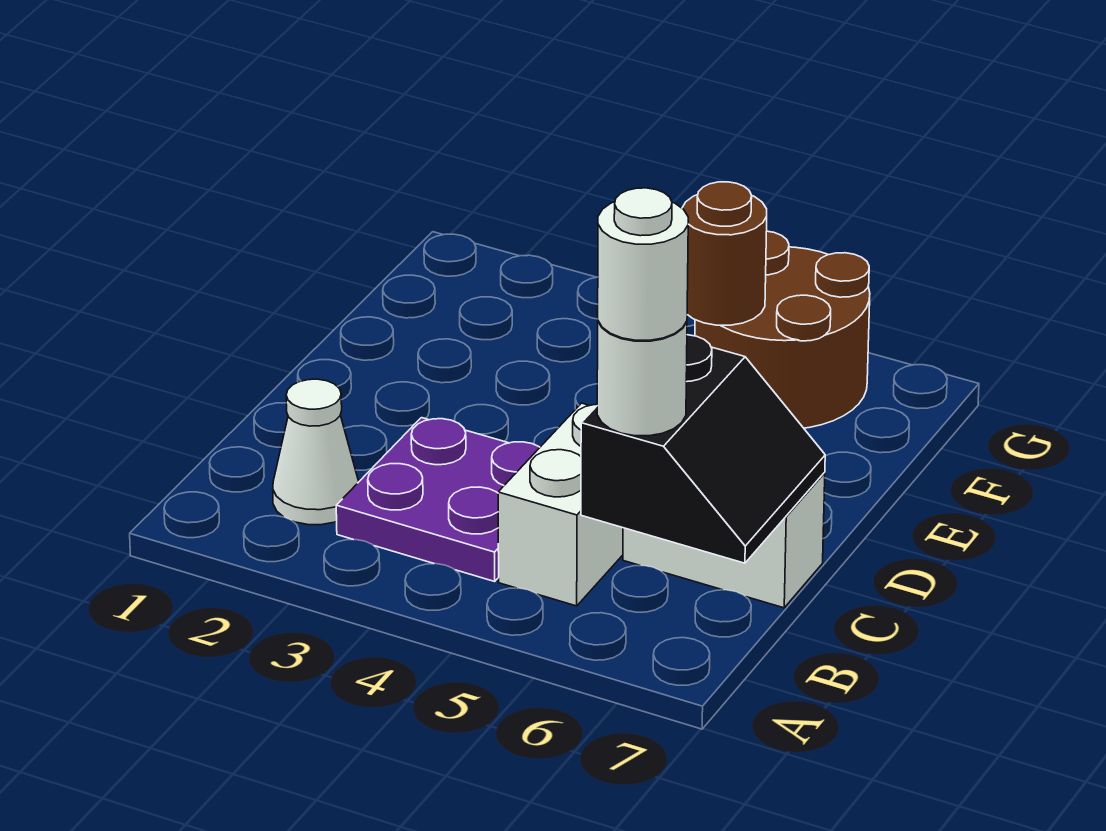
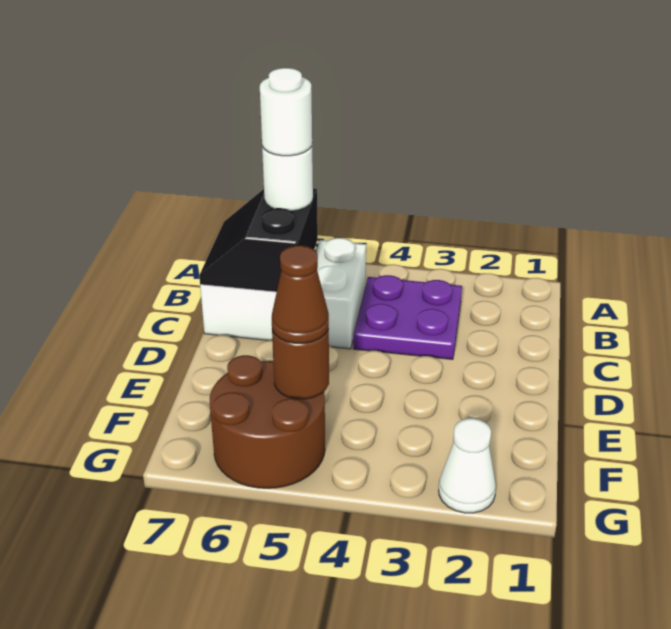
white cone B2 level 1 -> white cone G2 level 1
none -> brown cone F5 level 3

